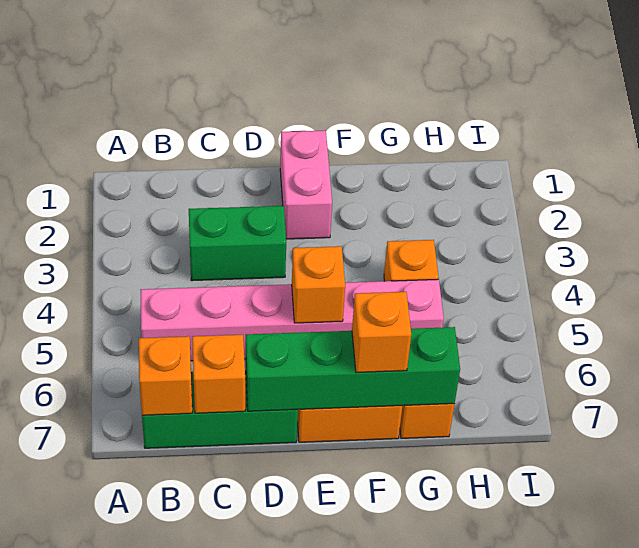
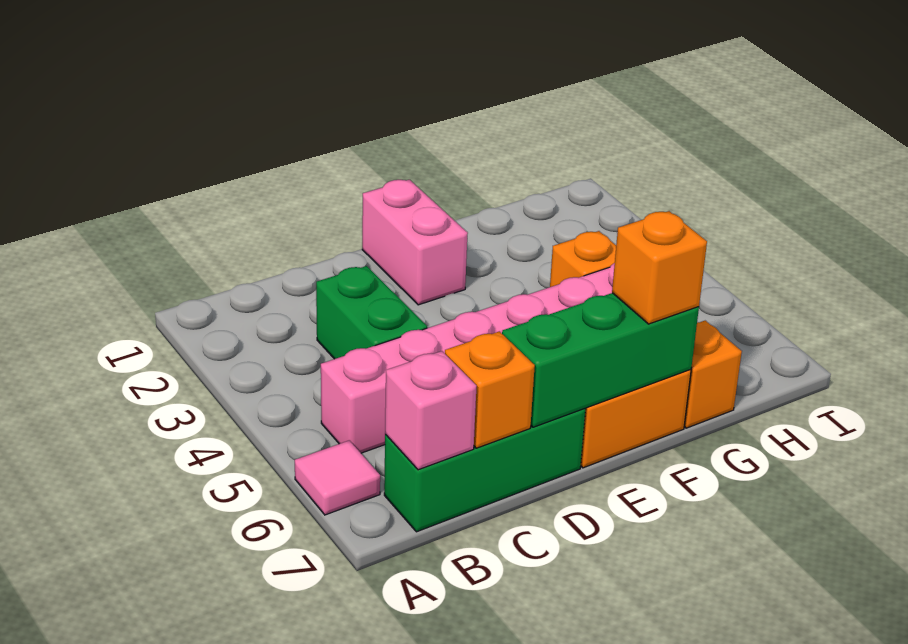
none -> pink tile A6 level 1
orange brick B7 level 2 -> pink brick B7 level 2
green brick C3:D3 level 1 -> green brick C3:C4 level 1
green brick D7:G7 level 2 -> green brick D7:F7 level 2
orange brick E5 level 2 -> none

